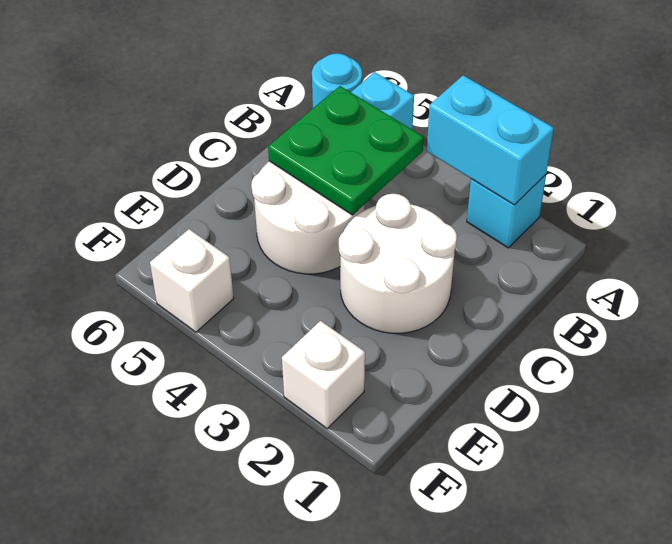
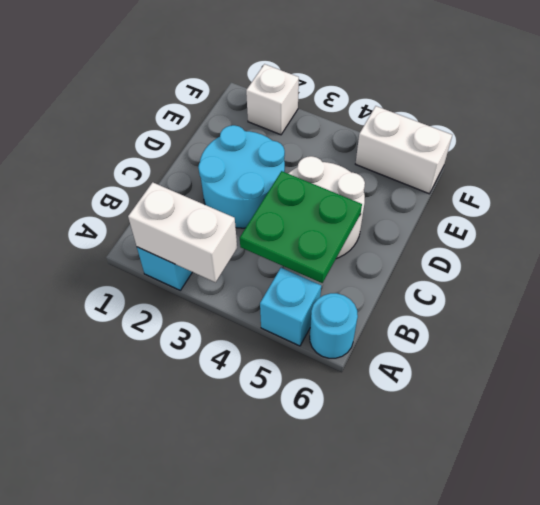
cyan brick A2:A3 level 2 -> white brick A2:A3 level 2
white round brick C2:D3 level 1 -> cyan round brick C2:D3 level 1
white brick F5 level 1 -> white brick F5:F6 level 1

